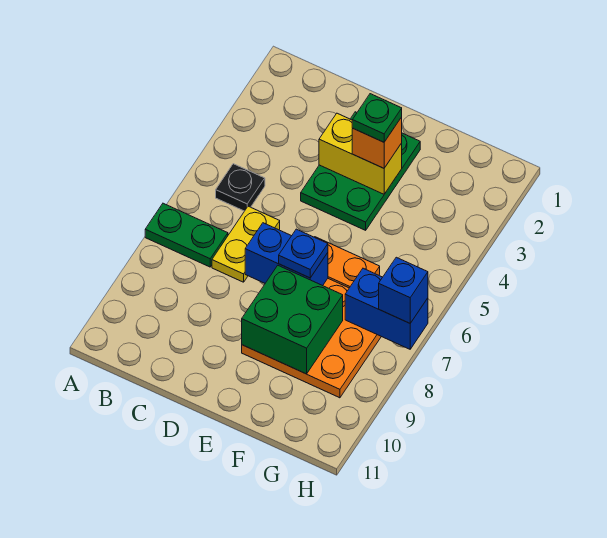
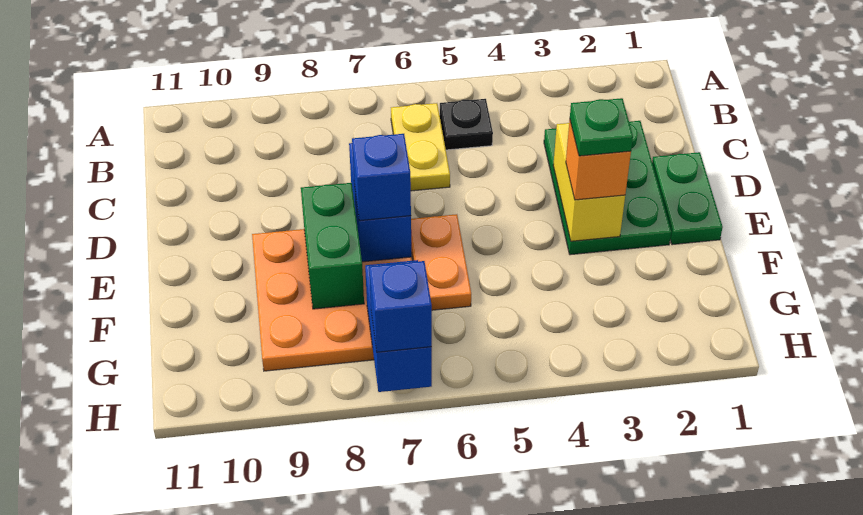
green plate A7:B7 level 1 -> green plate D1:E1 level 1
yellow plate C6:C7 level 1 -> yellow plate B6:C6 level 1
green plate D2:E4 level 1 -> green plate C2:E3 level 1
blue plate E7 level 3 -> blue brick E7 level 3
green brick E8:F9 level 2 -> green brick E8:F8 level 2

